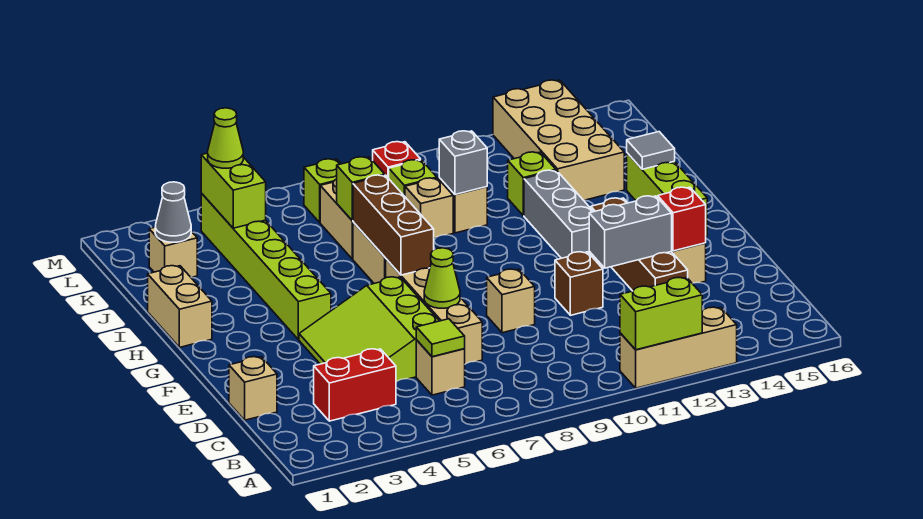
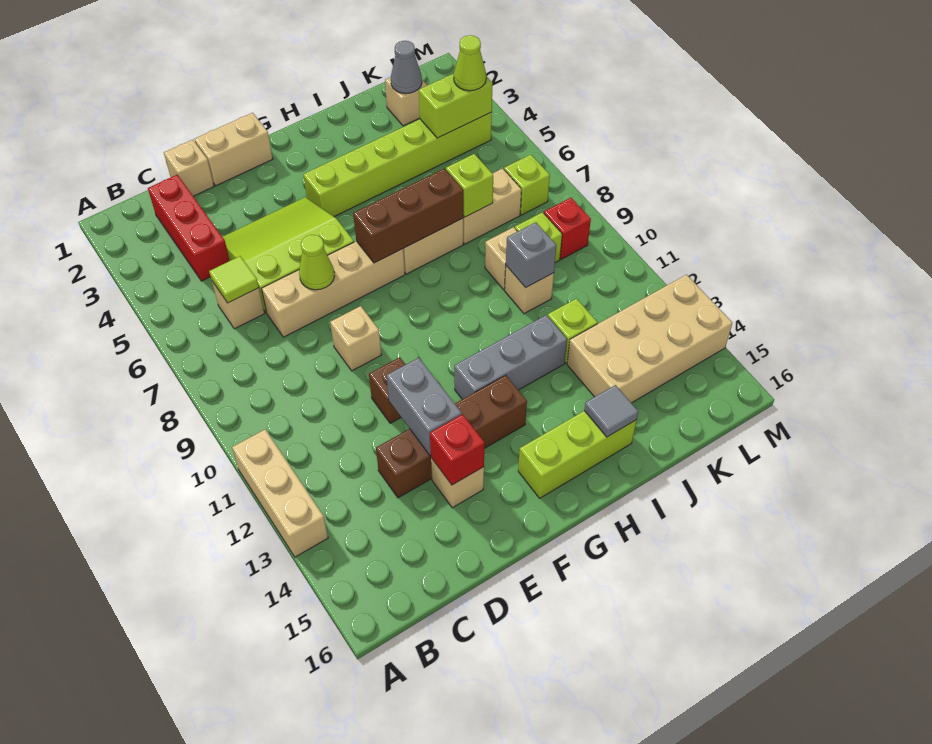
lime brick A11:A12 level 2 -> none
red brick C3:C4 level 1 -> red brick C2:C4 level 1
tan brick H1:I1 level 1 -> tan brick E1:F1 level 1

